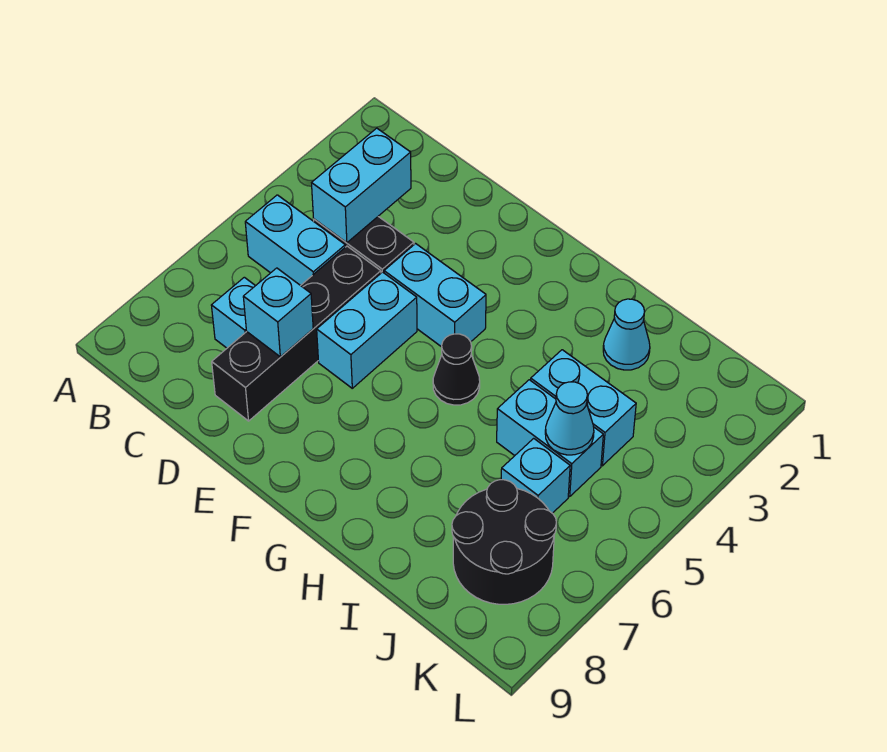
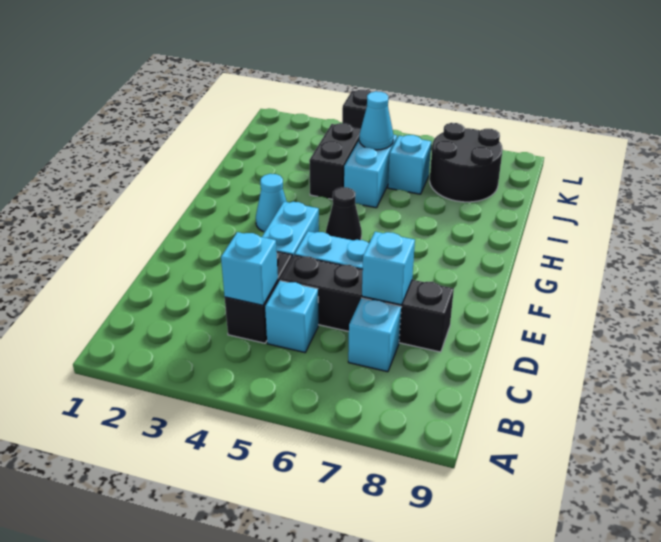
cyan brick B5:C5 level 1 -> cyan brick C5 level 1
cyan brick C3:C4 level 2 -> cyan brick C4 level 2
cyan cone I2 level 1 -> cyan cone G3 level 1
cyan brick I4:J4 level 1 -> black brick I4:J4 level 1
none -> black brick L4 level 1

